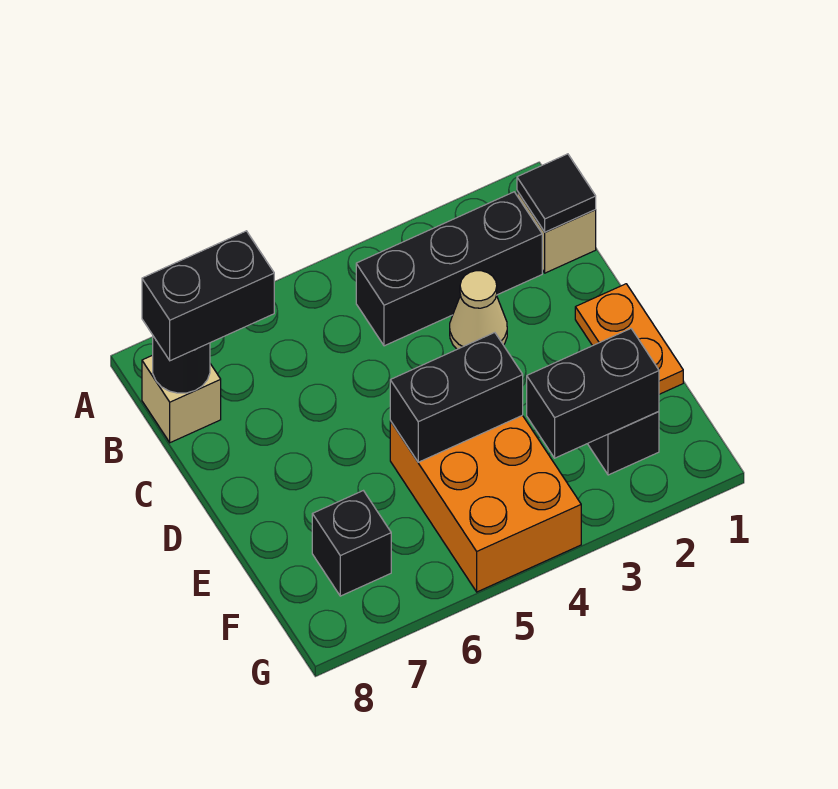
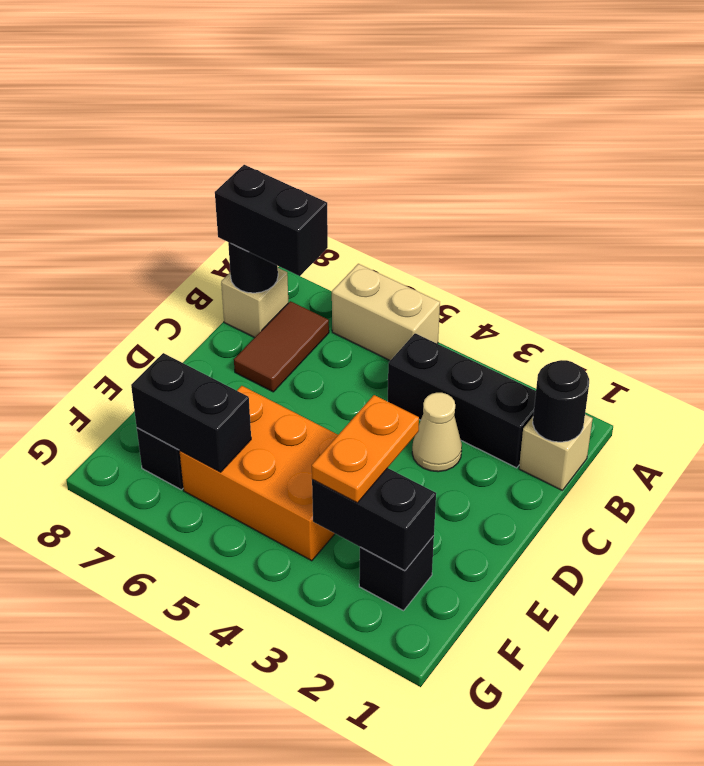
none -> tan brick A5:A6 level 1
black tile B1 level 2 -> black round brick B1 level 2
none -> brown tile B7:C7 level 1
orange plate D1:E1 level 1 -> orange plate E3:F3 level 3
orange brick E4:G5 level 1 -> orange brick E4:F6 level 1
black brick E4:E5 level 2 -> black brick F6:F7 level 2

